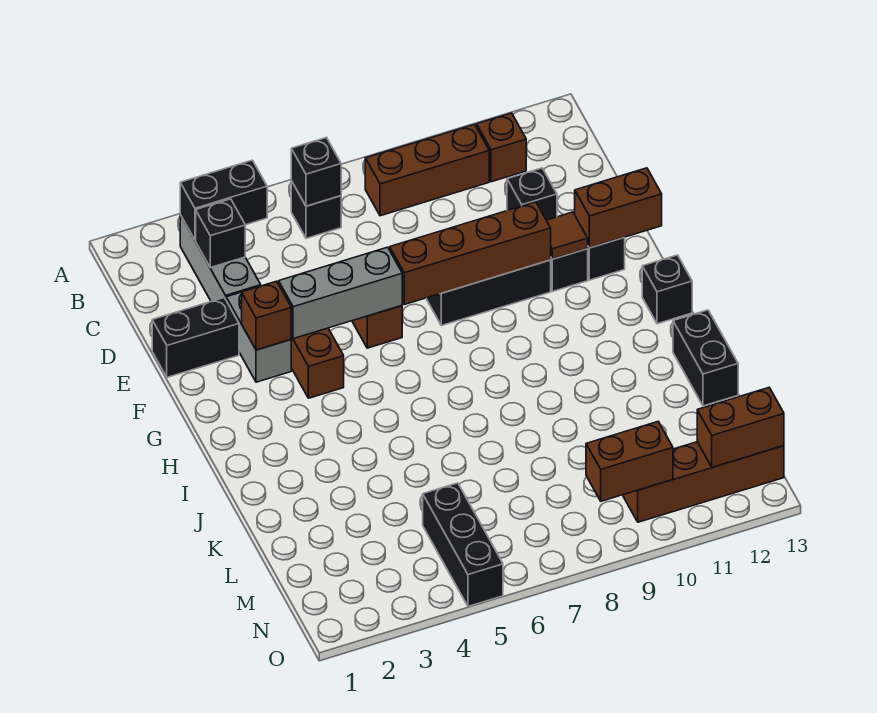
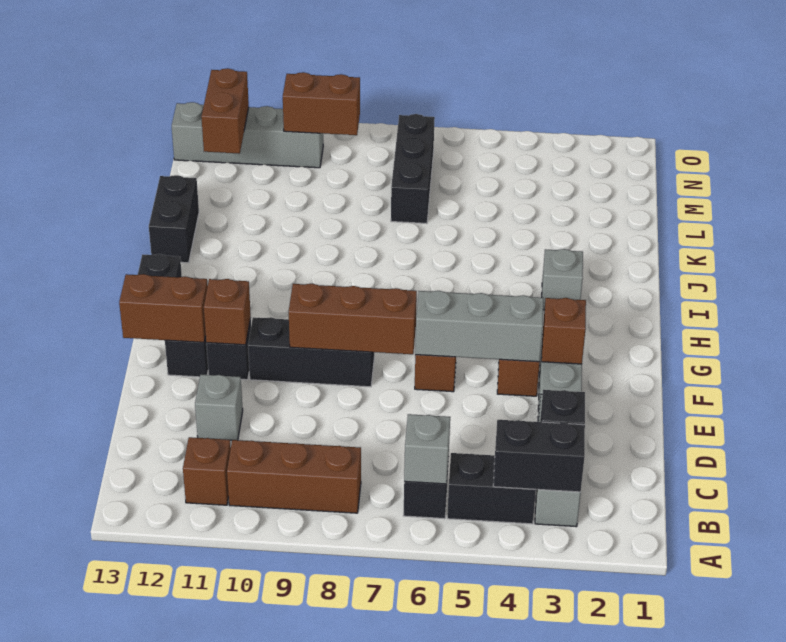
black brick B6 level 2 -> grey brick B6 level 2
black brick D11 level 1 -> grey brick D11 level 1
black brick E1:E2 level 1 -> black brick B4:B5 level 1
brown brick F7:F10 level 2 -> brown brick F7:F9 level 2
brown tile F11 level 2 -> brown brick F11 level 2
none -> grey brick I3 level 1
black brick M5:O5 level 1 -> black brick L7:N7 level 1
brown brick N10:N13 level 1 -> grey brick N10:N13 level 1
brown brick N12:N13 level 2 -> brown brick M12:N12 level 2

